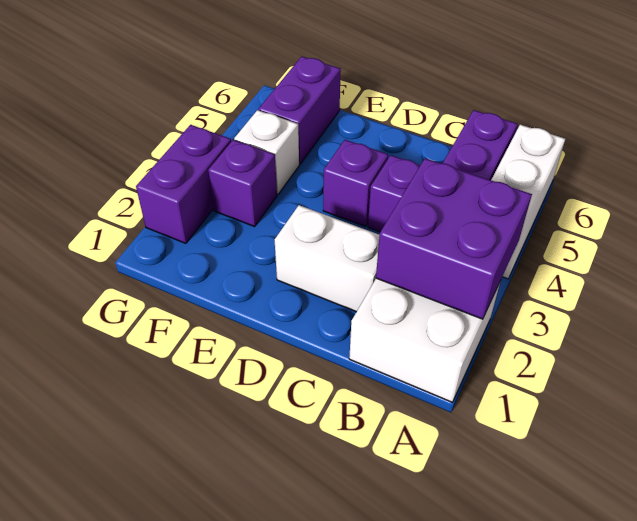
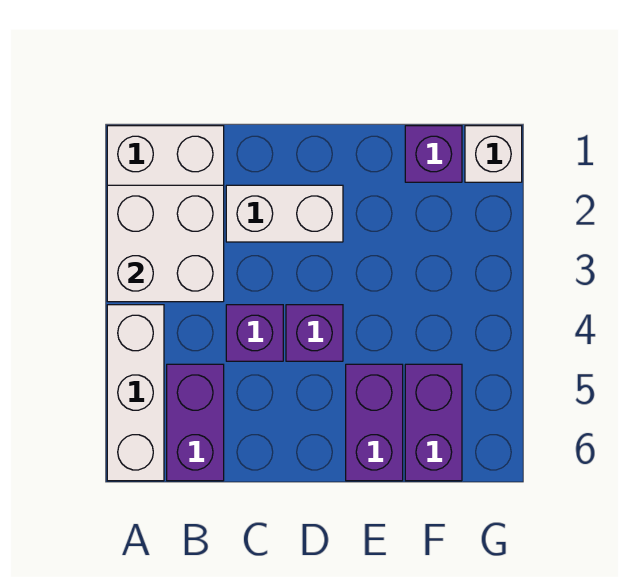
purple brick A2:B3 level 2 -> white brick A2:B3 level 2
purple brick F3 level 1 -> purple brick F1 level 1
white brick F4 level 1 -> white brick G1 level 1
purple brick G2:G3 level 1 -> purple brick E5:E6 level 1

